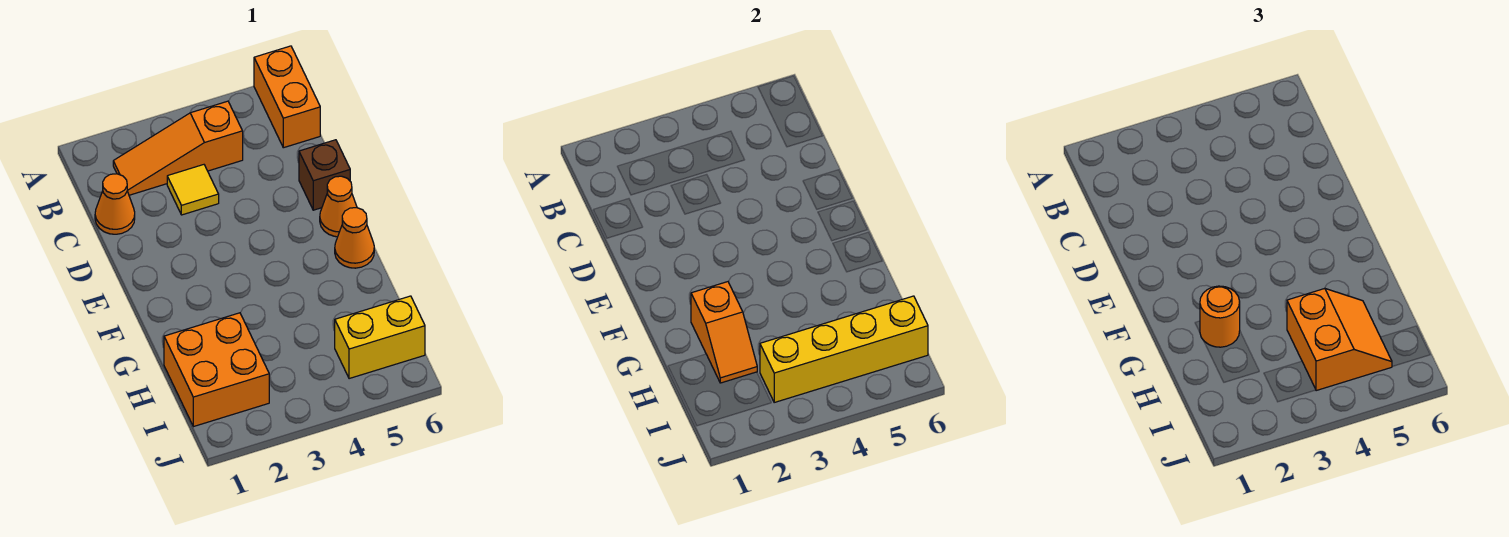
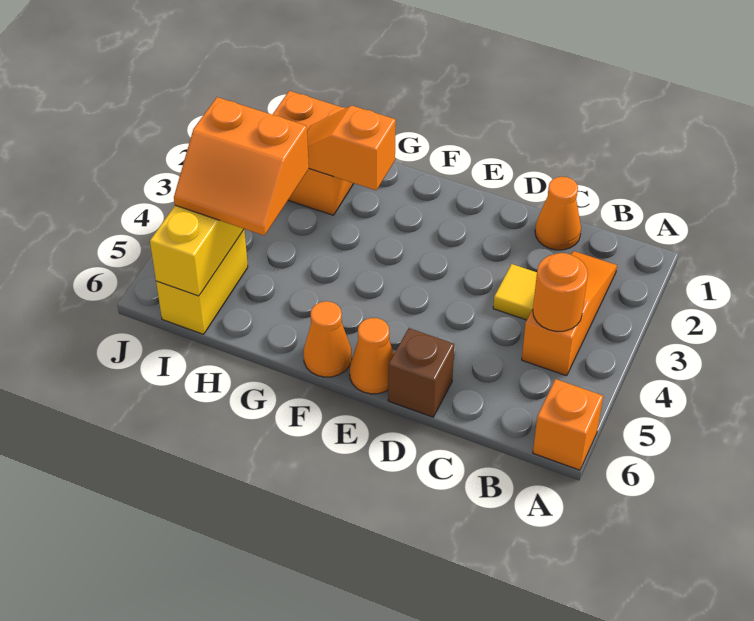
orange brick A6:B6 level 1 -> orange brick A6 level 1
orange round brick G2 level 3 -> orange round brick B4 level 2

